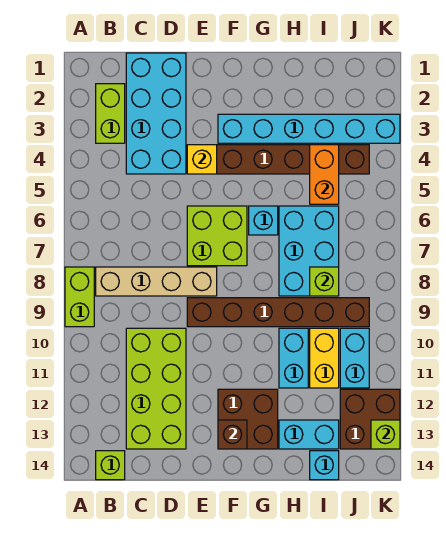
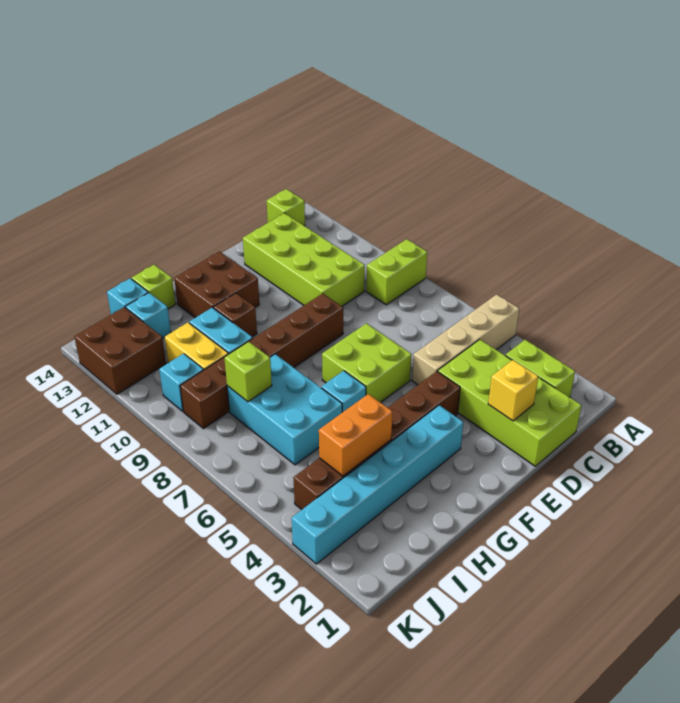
lime brick A8:A9 level 1 -> lime brick A9:B9 level 1
tan brick B8:E8 level 1 -> tan brick A5:D5 level 1
cyan brick C1:D4 level 1 -> lime brick C1:D4 level 1
yellow brick E4 level 2 -> yellow brick D2 level 2
brown brick F13 level 2 -> brown brick G11 level 1
cyan brick H13:I13 level 1 -> cyan brick I13 level 1
orange brick I4:I5 level 2 -> orange brick H4:I4 level 2
cyan brick J10:J11 level 1 -> cyan brick J10 level 1
lime brick K13 level 2 -> lime brick H14 level 1

